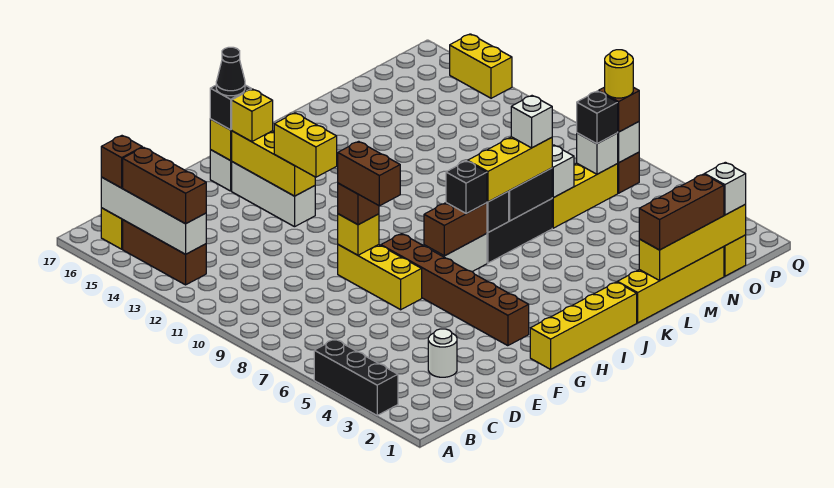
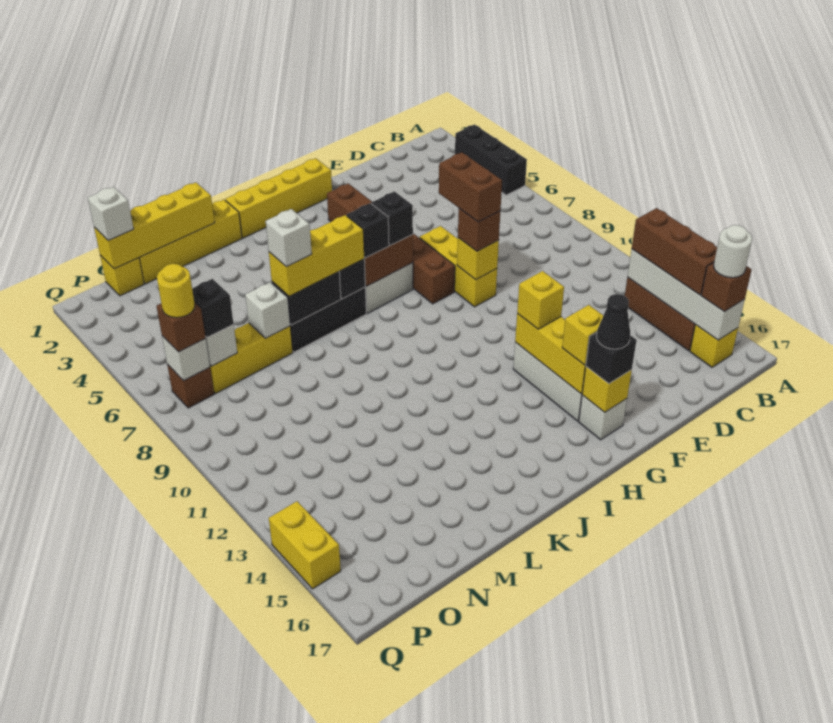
white round brick D3 level 1 -> white round brick B16 level 4
yellow brick G12:G13 level 3 -> yellow brick G13 level 3
none -> black brick H7 level 3
brown brick L1:N1 level 3 -> none

